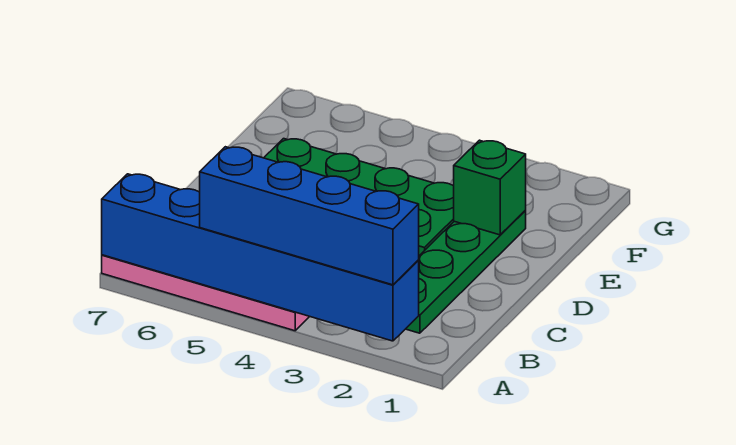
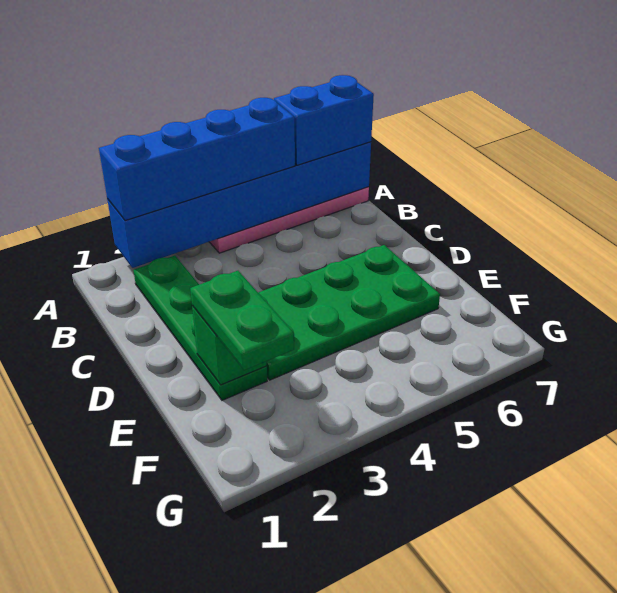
none -> blue brick A6:A7 level 3
none -> green plate E2:F2 level 3

